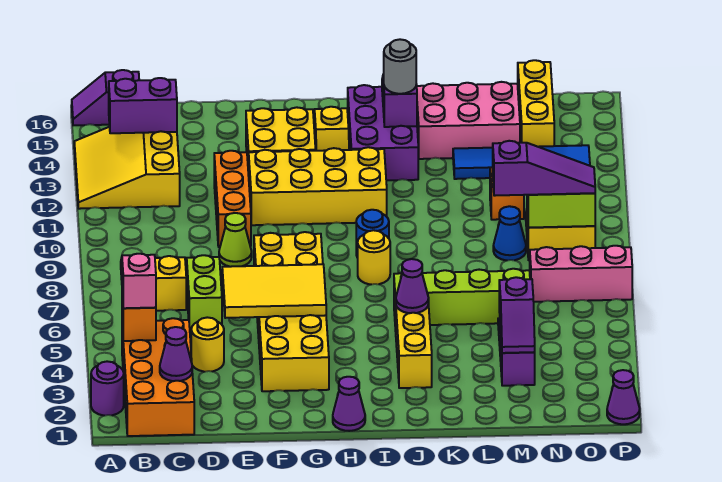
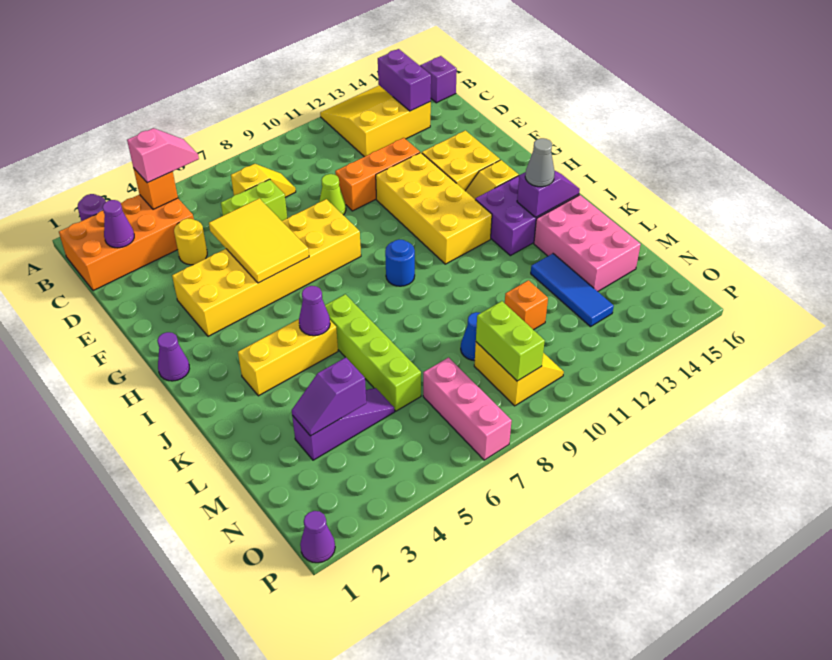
yellow round brick I8 level 1 -> none
grey round brick J14 level 3 -> grey cone J14 level 3
blue tile L13:O13 level 1 -> blue tile L13:N13 level 1
purple slope M9:O9 level 3 top M -> none
yellow brick N14:N16 level 1 -> none

